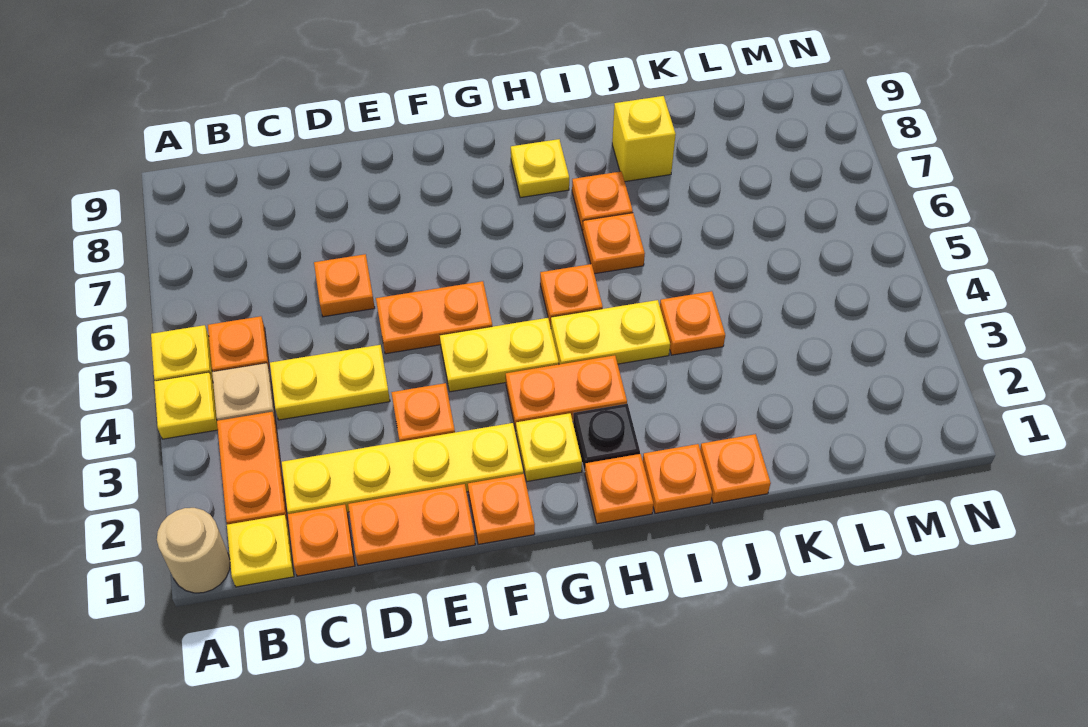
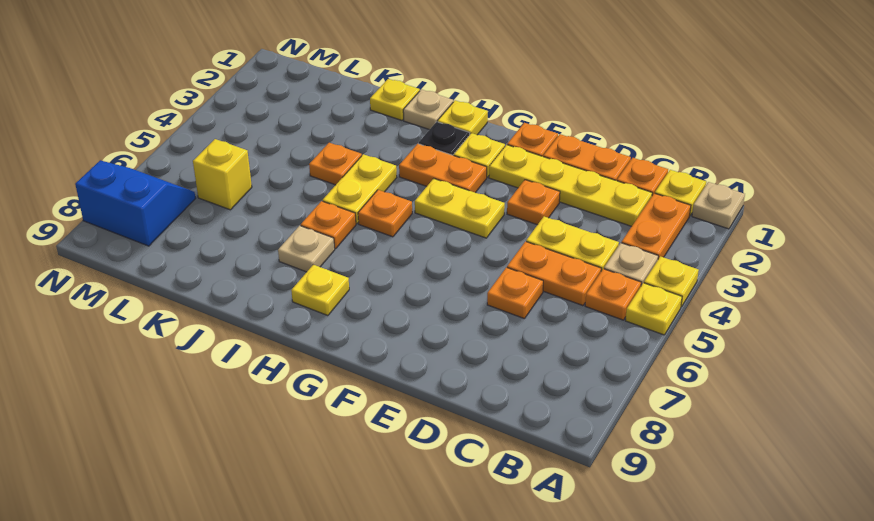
tan round brick A1 level 1 -> tan plate A1 level 1
orange plate E5:F5 level 1 -> orange plate C5:D5 level 1
orange plate H1 level 1 -> yellow plate H1 level 1
yellow plate H4:I4 level 1 -> yellow plate I4:I5 level 1
orange plate I1 level 1 -> tan plate I1 level 1
orange plate I7 level 1 -> tan plate I7 level 1
orange plate J1 level 1 -> yellow plate J1 level 1
yellow brick J8 level 1 -> yellow brick L6 level 1
none -> blue slope M7:N8 level 1 top 8

